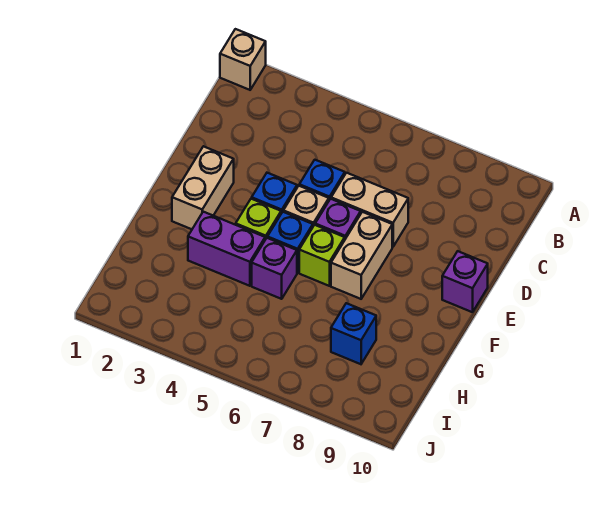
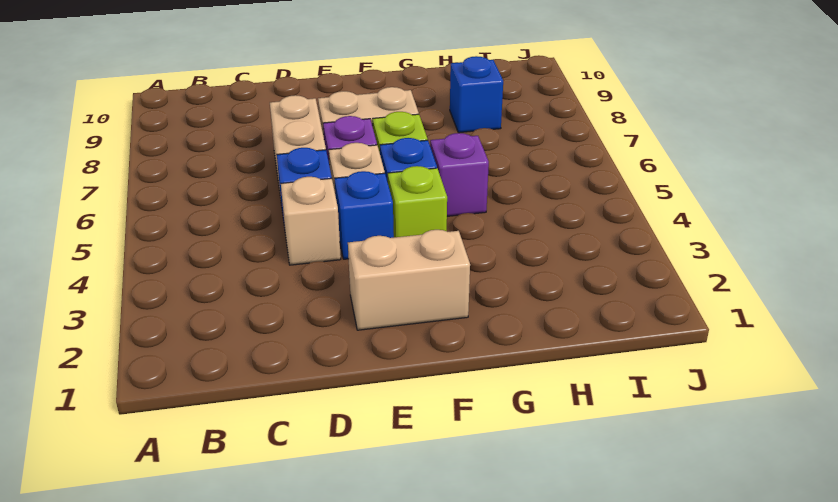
tan brick A1 level 1 -> tan brick D4 level 1
purple brick E10 level 1 -> none
purple brick G3:G4 level 1 -> none

